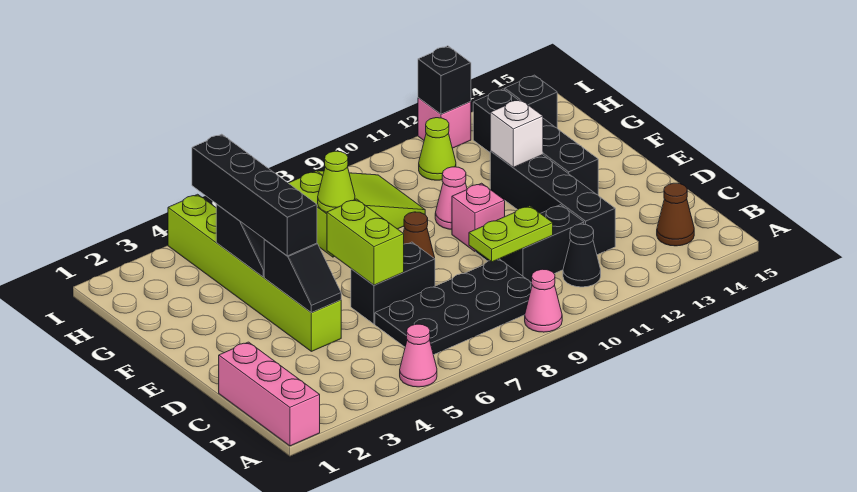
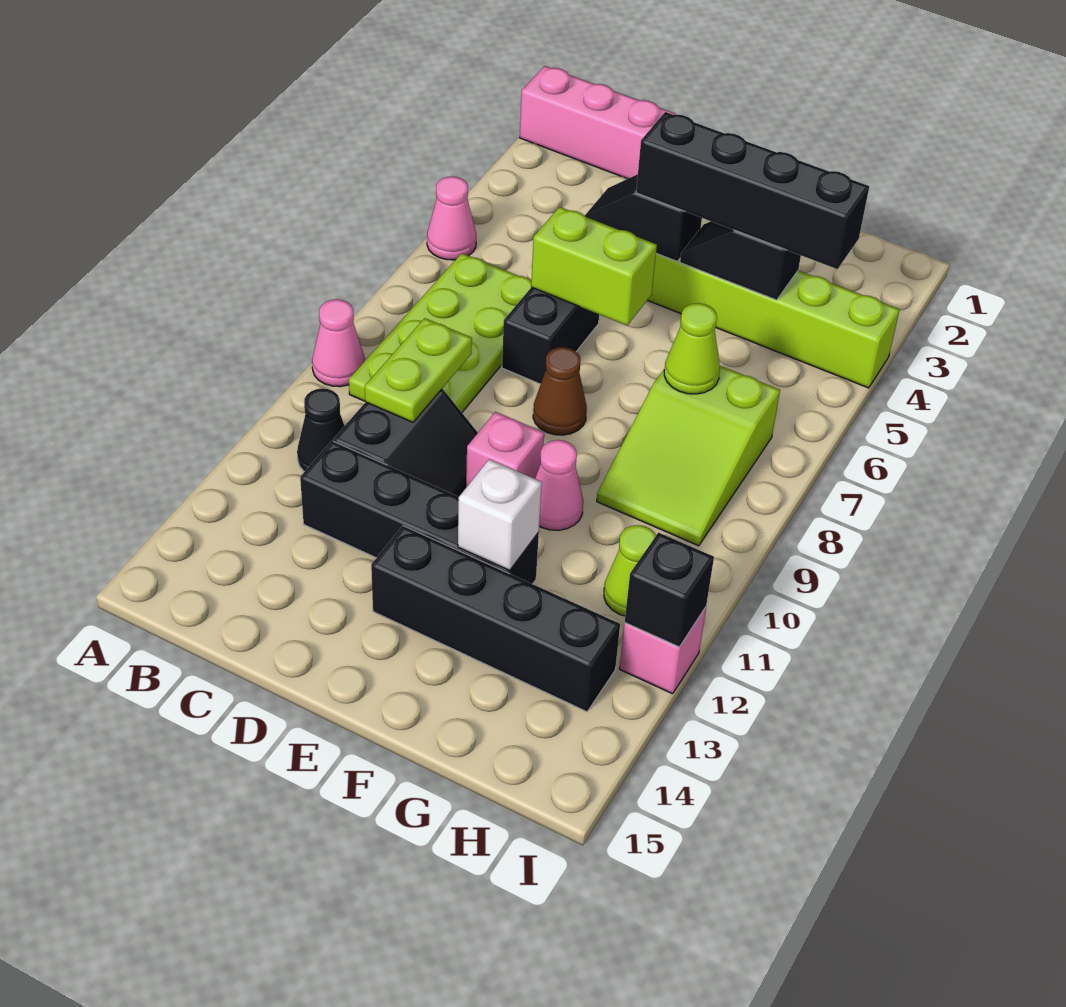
black plate B6:C9 level 1 -> lime plate B6:C9 level 1
brown cone B14 level 1 -> none
black brick H14 level 1 -> none

